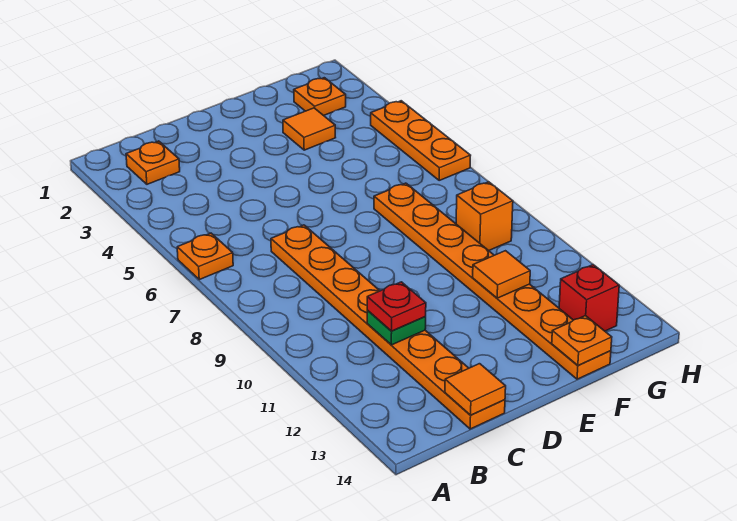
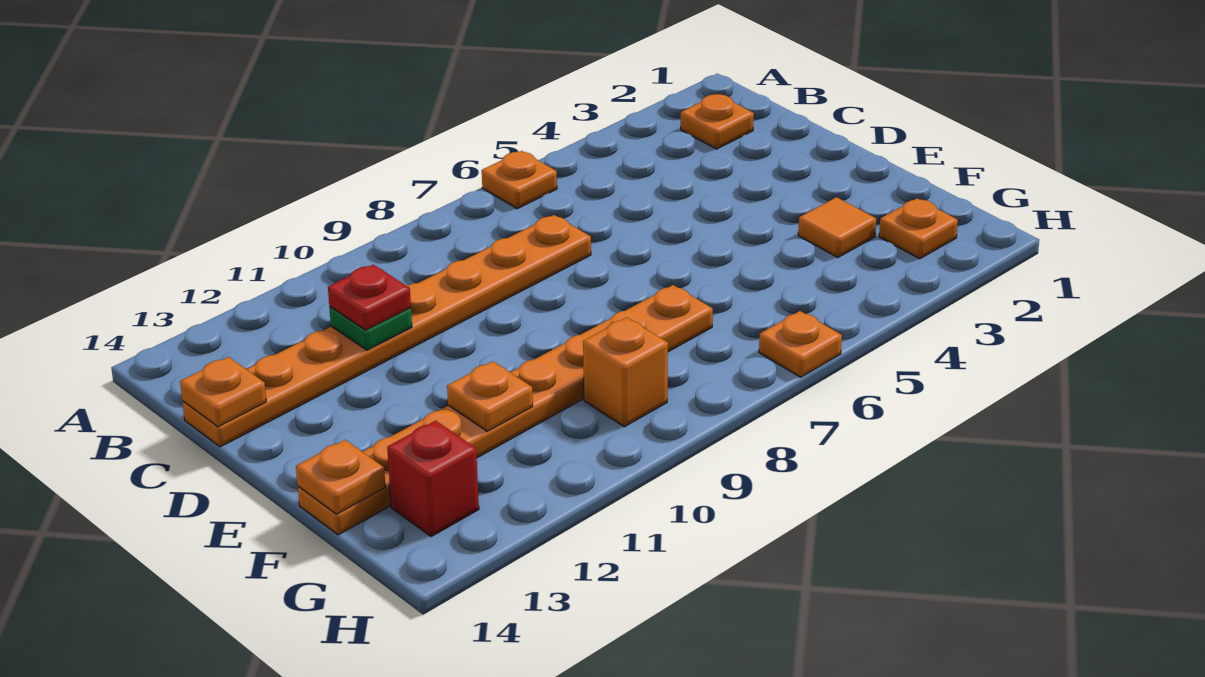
orange tile C14 level 2 -> orange plate C14 level 2
orange tile F11 level 2 -> orange plate F11 level 2
orange plate H4:H6 level 1 -> orange plate H6 level 1

